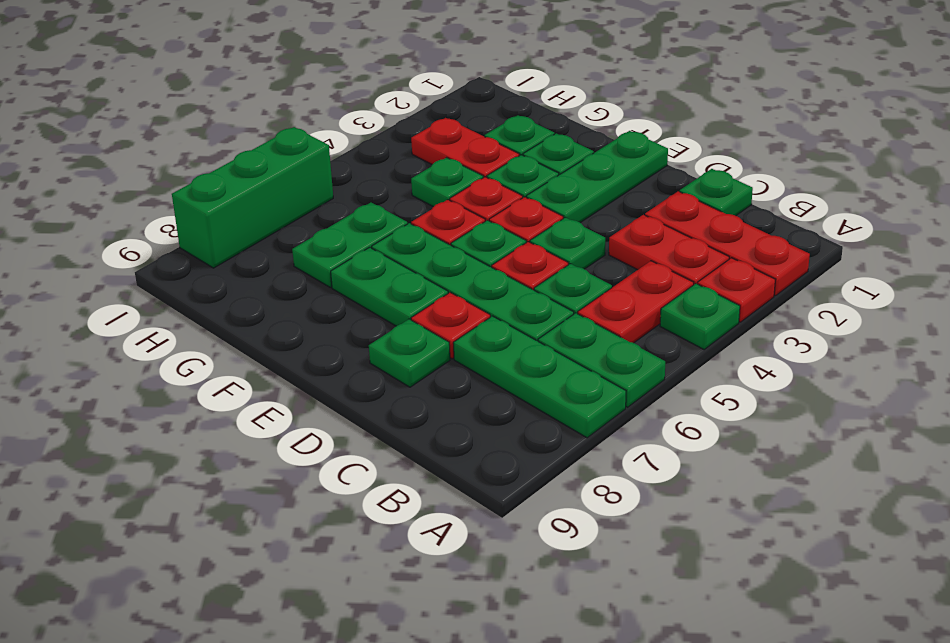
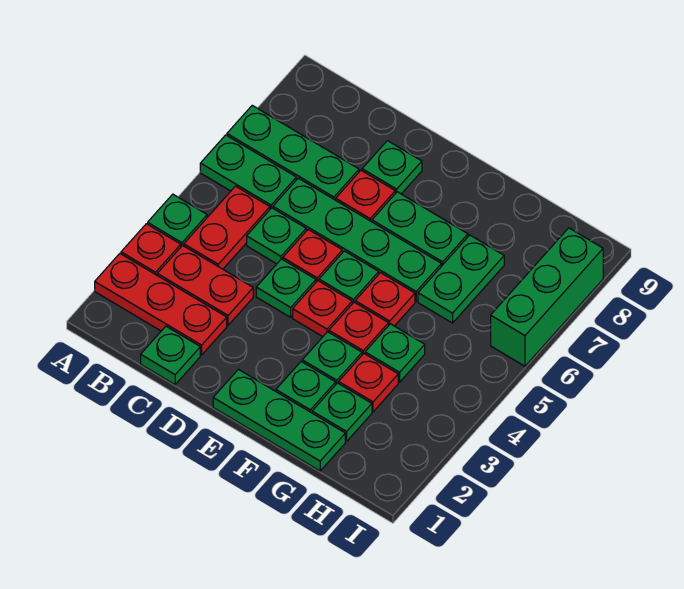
green plate E1:E3 level 1 -> green plate E1:G1 level 1
red plate G3:H3 level 1 -> red plate G3 level 1

